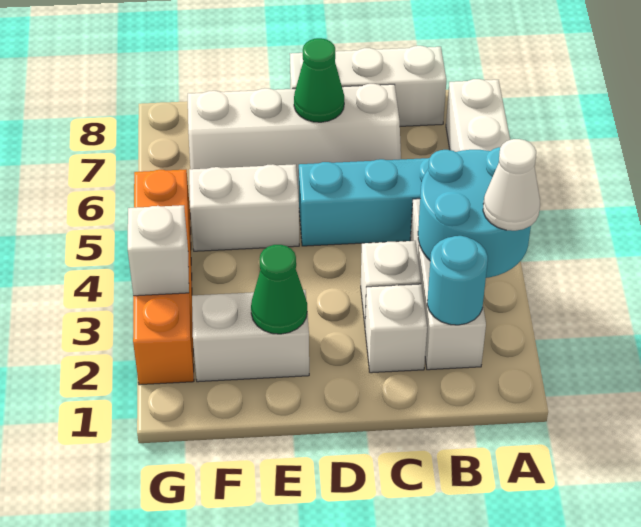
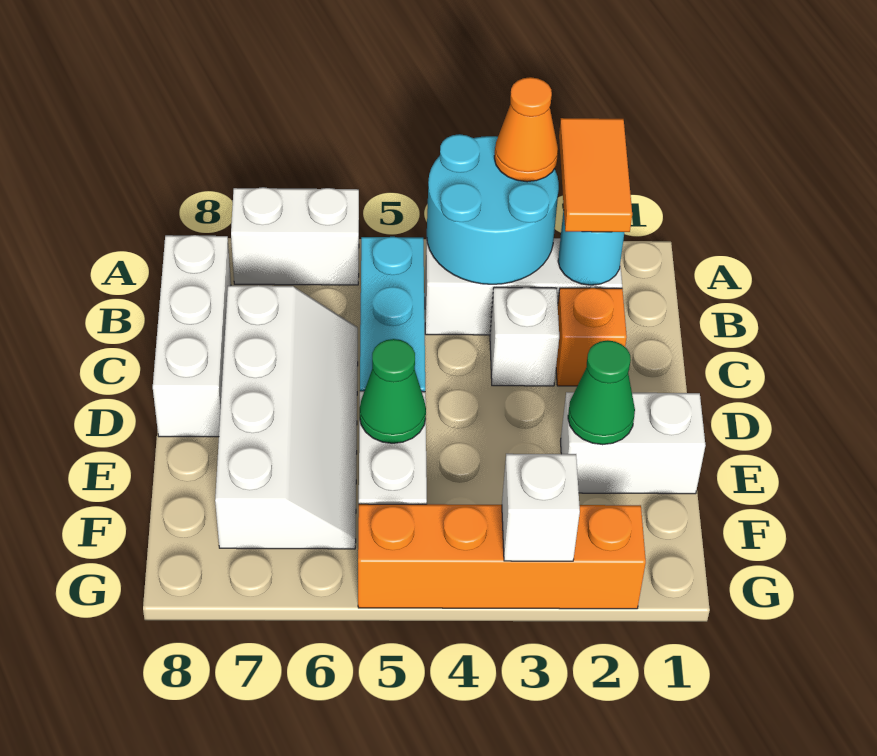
none -> orange tile A2:B2 level 3
white cone A3 level 3 -> orange cone A3 level 3
white brick C2 level 1 -> orange brick C2 level 1
green cone D7 level 2 -> green cone E5 level 2
white brick E2:F2 level 1 -> white brick E1:E2 level 1

